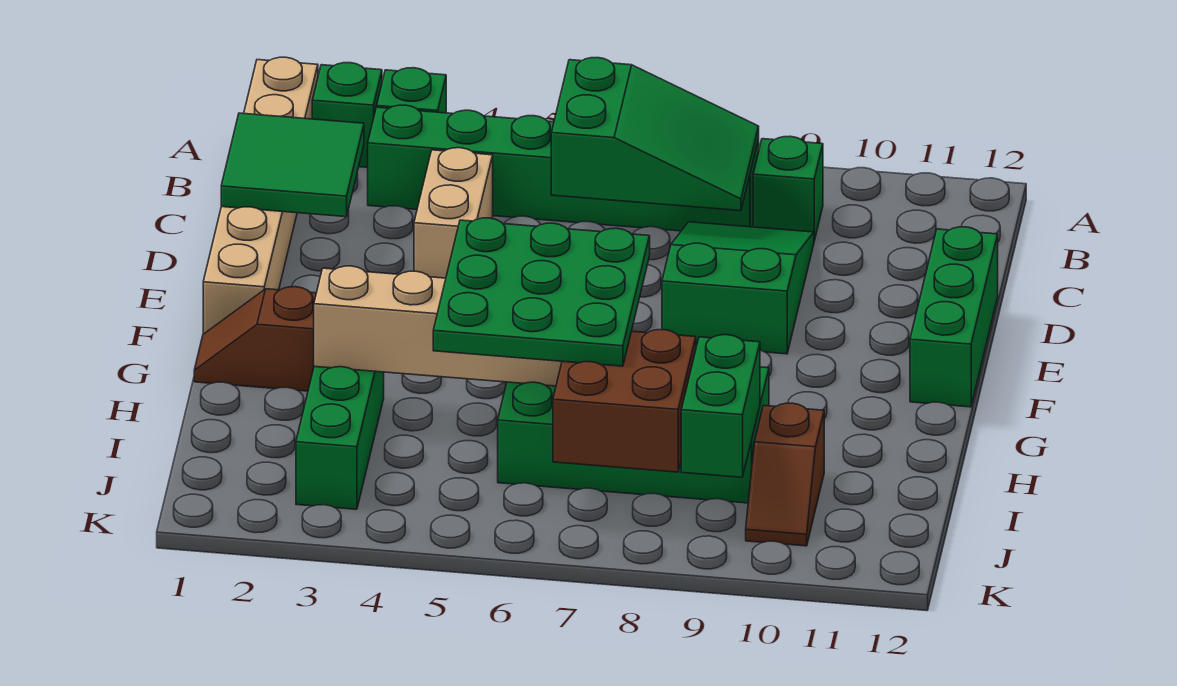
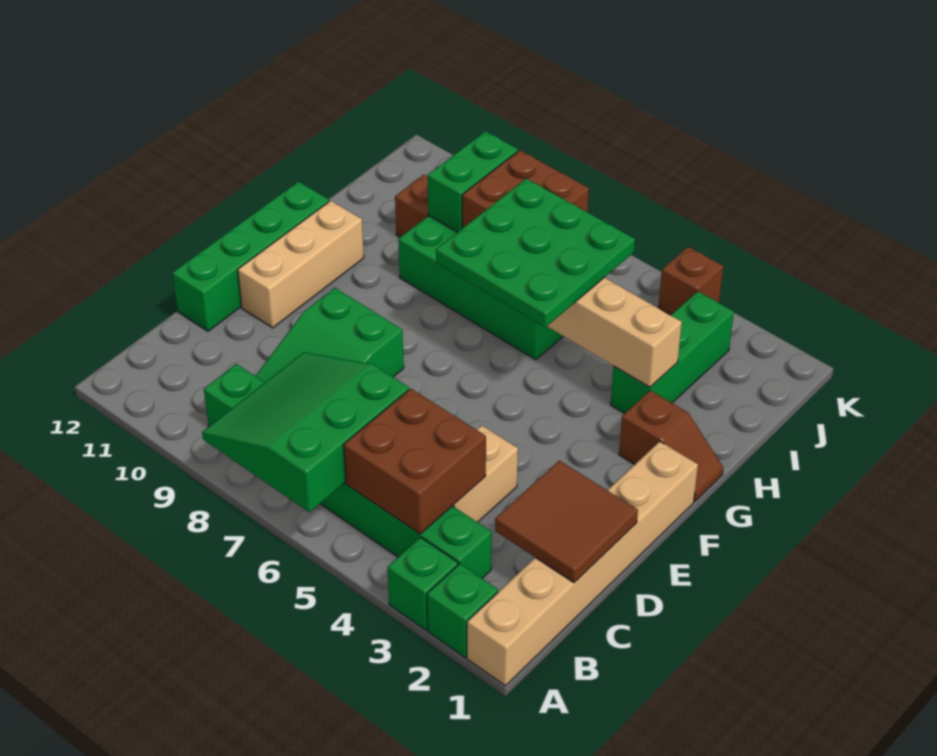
none -> brown brick B4:C5 level 2
green slope B6:C8 level 2 top 6 -> green slope A6:C8 level 2 top 6
green tile C1:D2 level 2 -> brown tile C1:D2 level 2
green brick D12:F12 level 1 -> green brick D12:G12 level 1
none -> tan brick E11:G11 level 1
none -> brown brick K4 level 1

